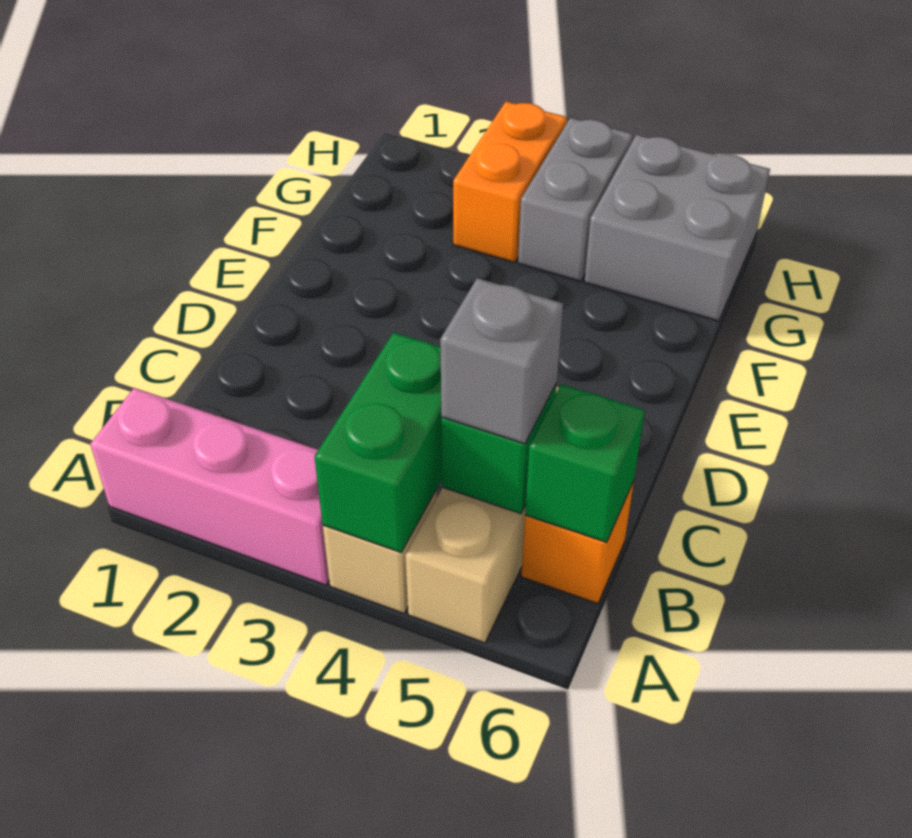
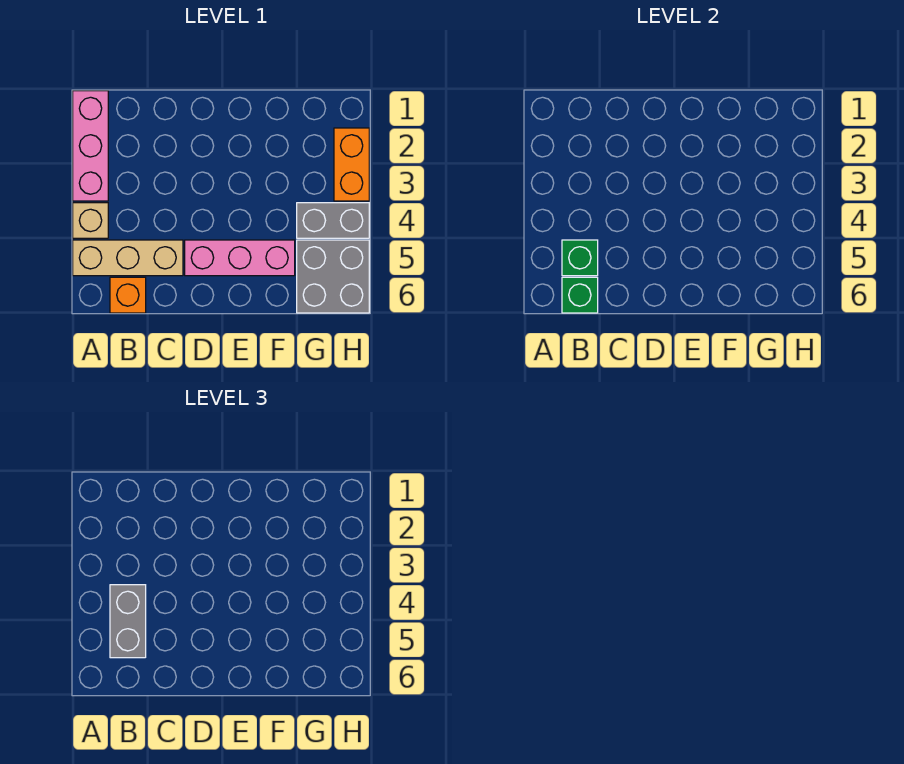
green brick A4:B4 level 2 -> none
grey brick B5 level 3 -> grey brick B4:B5 level 3
none -> pink brick D5:F5 level 1
orange brick G3:H3 level 1 -> orange brick H2:H3 level 1

